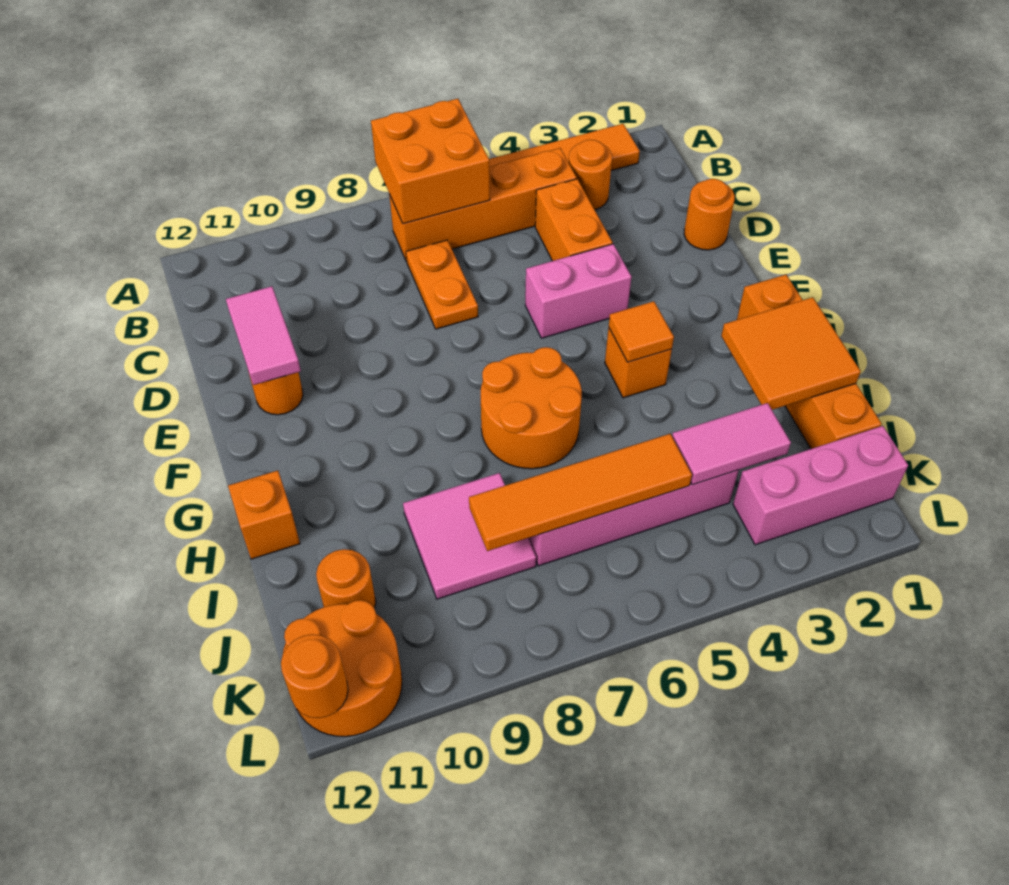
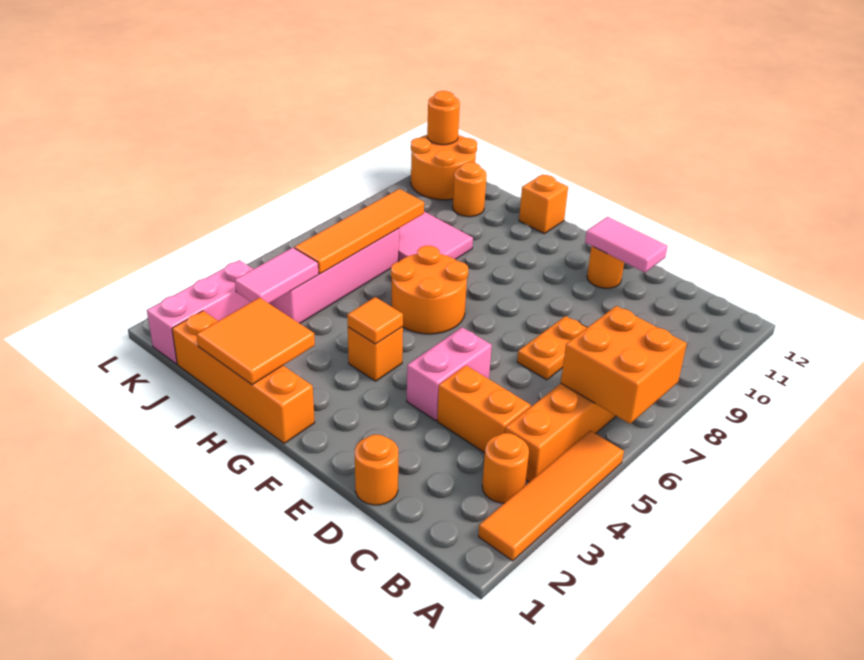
orange plate C7:D7 level 1 -> orange plate D7:D8 level 1

